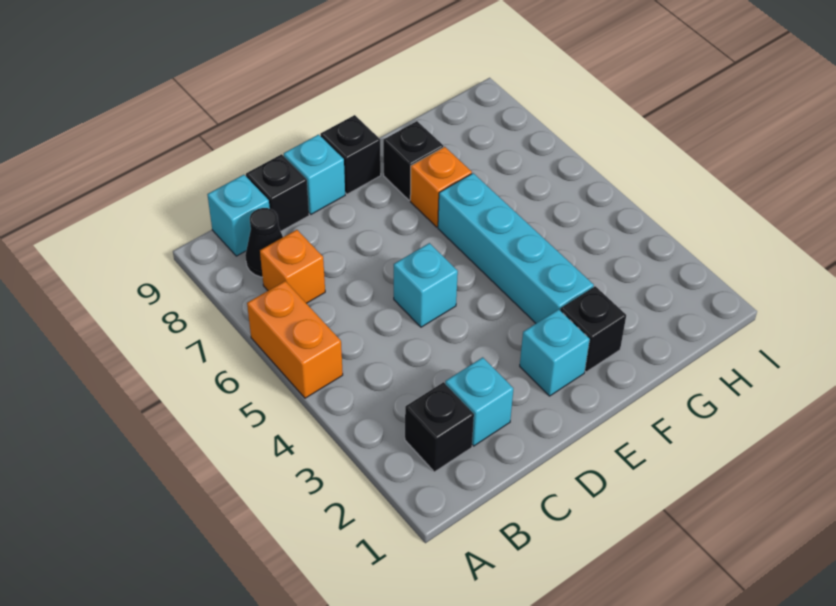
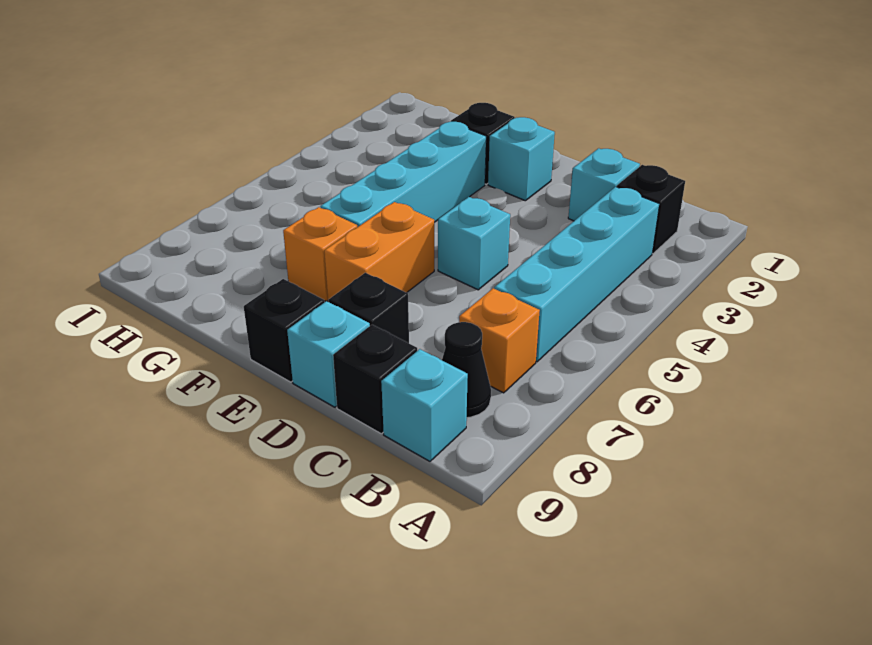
orange brick A5:A6 level 1 -> orange brick E6:E7 level 1
none -> cyan brick B3:B6 level 1
black brick F8 level 1 -> black brick D8 level 1

